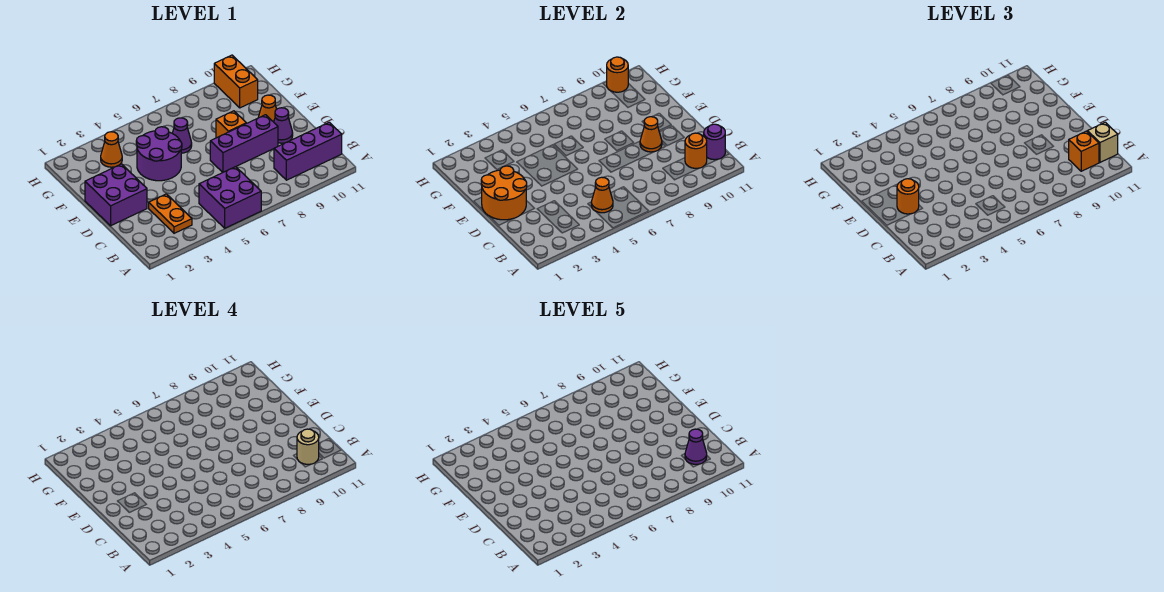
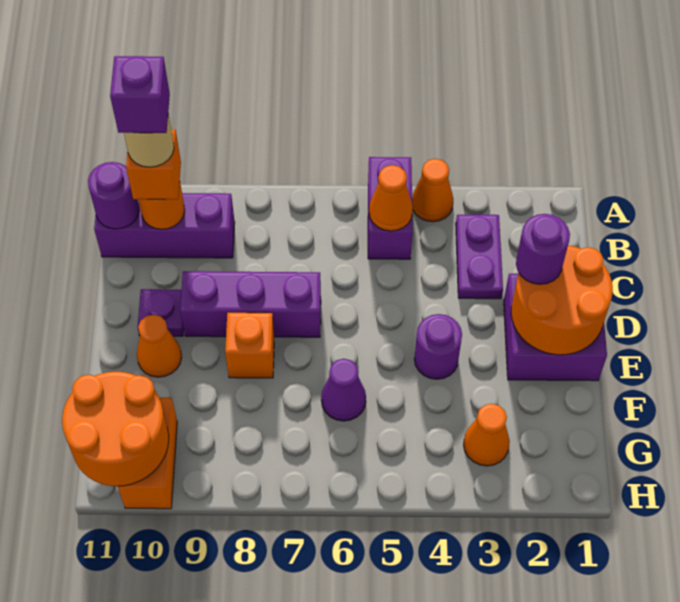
purple brick A5:B6 level 1 -> purple brick A5:B5 level 1
orange plate B3:C3 level 1 -> purple plate B3:C3 level 1
purple cone B10 level 5 -> purple brick B10 level 5
tan brick B11 level 3 -> none
orange round brick D2 level 3 -> purple round brick D2 level 3
orange cone D9 level 2 -> orange cone A4 level 1
purple cone D10 level 1 -> purple plate D10 level 1
purple round brick E4:F5 level 1 -> purple round brick E4 level 1
orange round brick H10 level 2 -> orange round brick G10:H11 level 2

